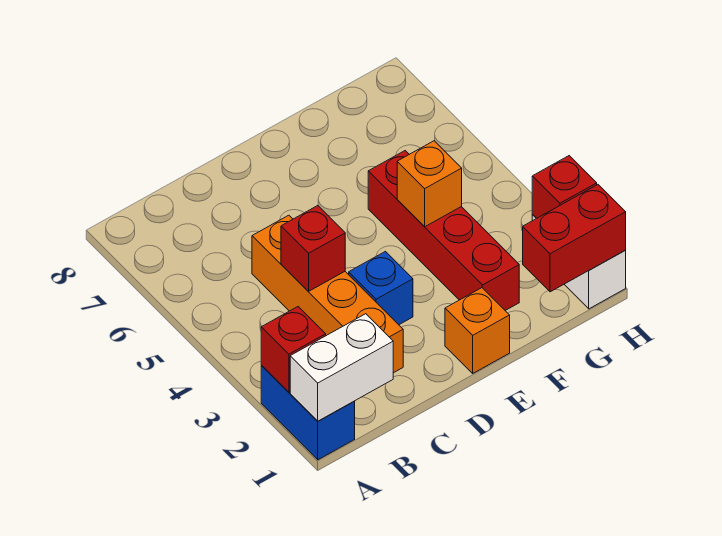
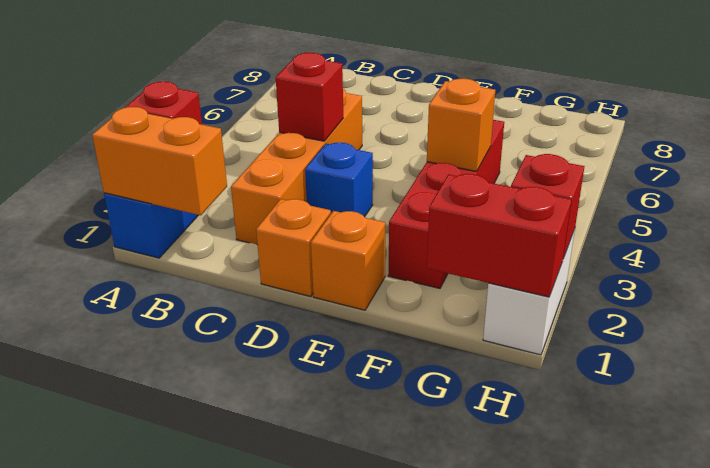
white brick A1:B1 level 2 -> orange brick A1:B1 level 2
none -> orange brick D1 level 1

